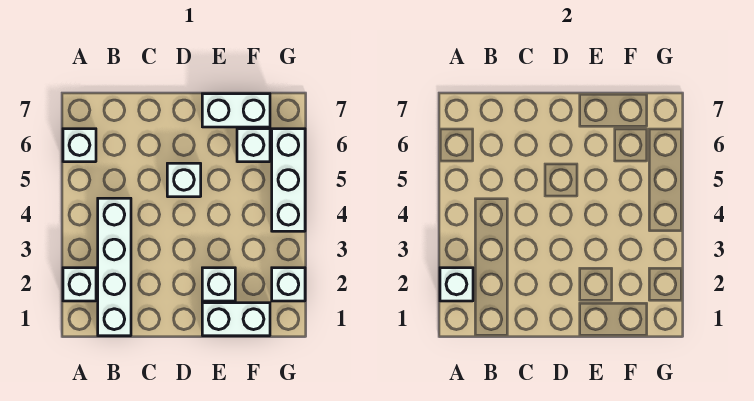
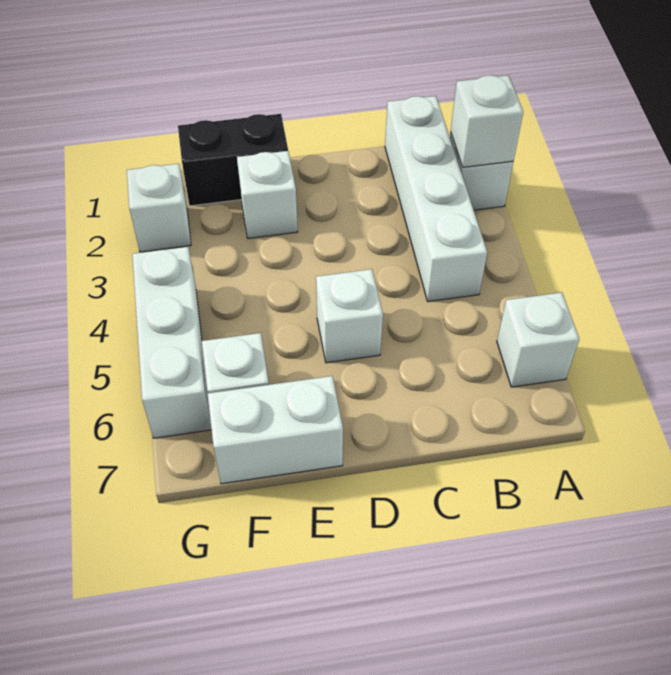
white brick E1:F1 level 1 -> black brick E1:F1 level 1

